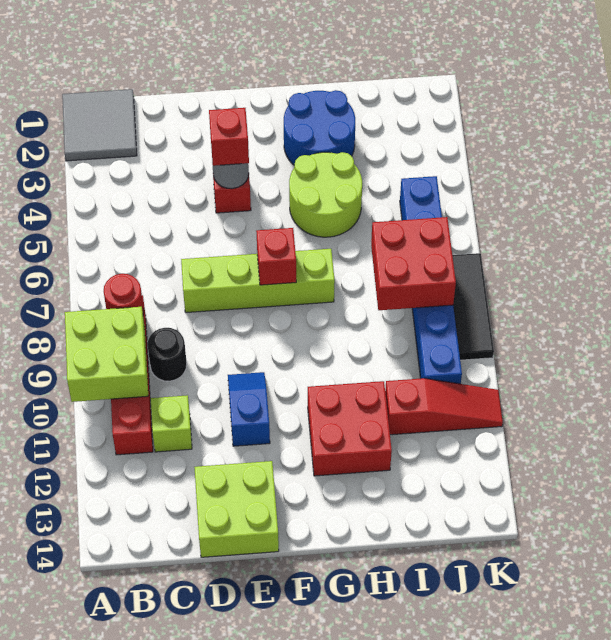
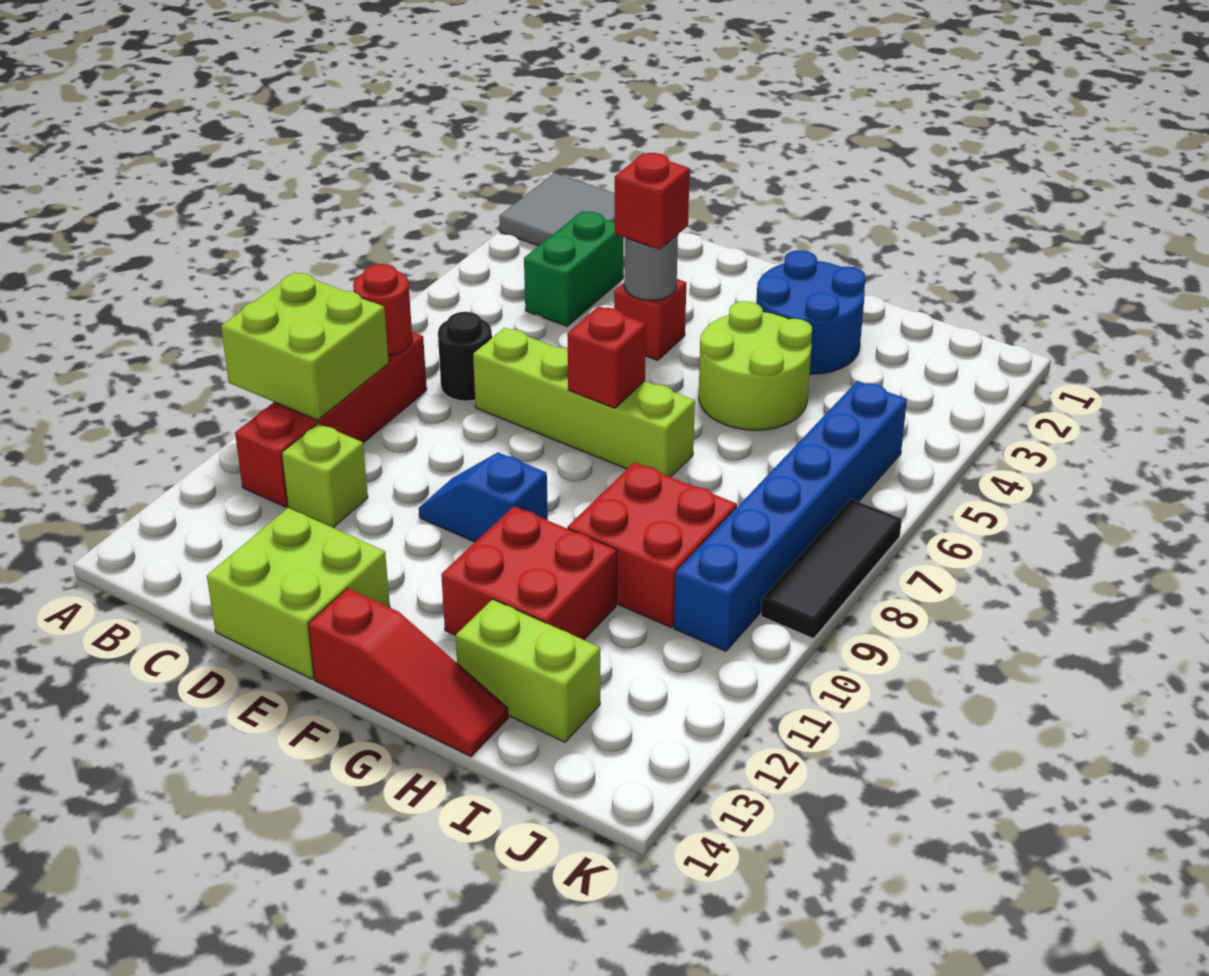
none -> green brick C3:C4 level 1
black round brick C9 level 1 -> black round brick C7 level 1
blue slope E10:E11 level 1 top 11 -> blue slope E10:F10 level 1 top F
none -> lime brick H13:I13 level 1
red brick I7:J8 level 2 -> red brick H9:I10 level 1
red slope I11:K11 level 1 top I -> red slope F14:H14 level 1 top F

